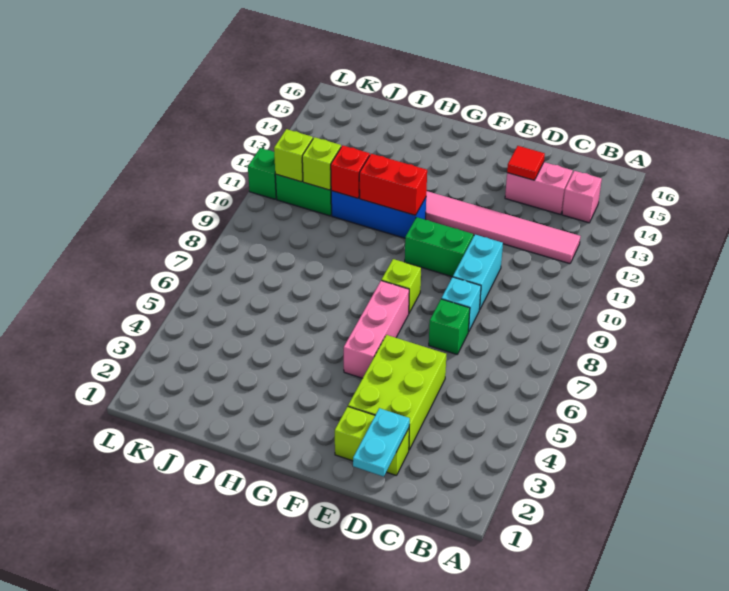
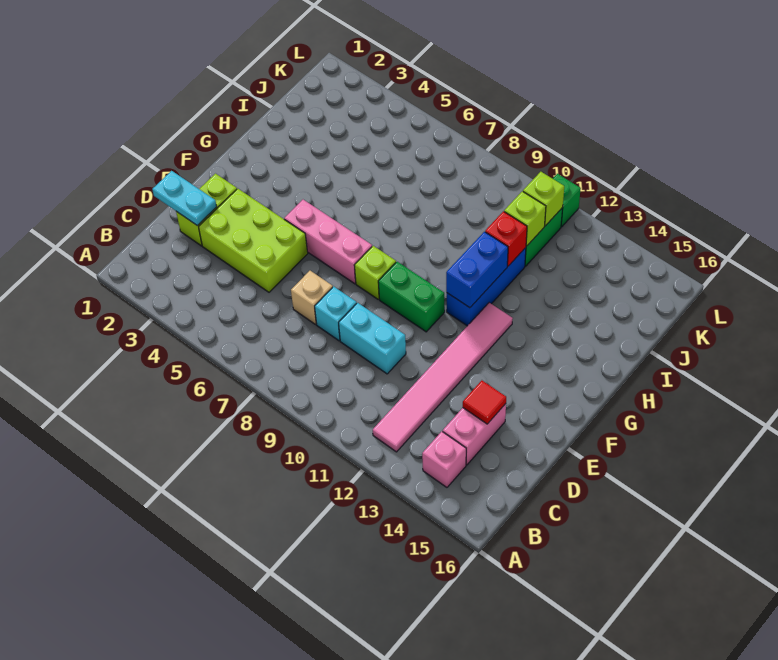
green brick D7 level 1 -> tan brick D7 level 1
green brick E10:F10 level 1 -> green brick F9:F10 level 1
red brick G11:H11 level 2 -> blue brick G11:H11 level 2

